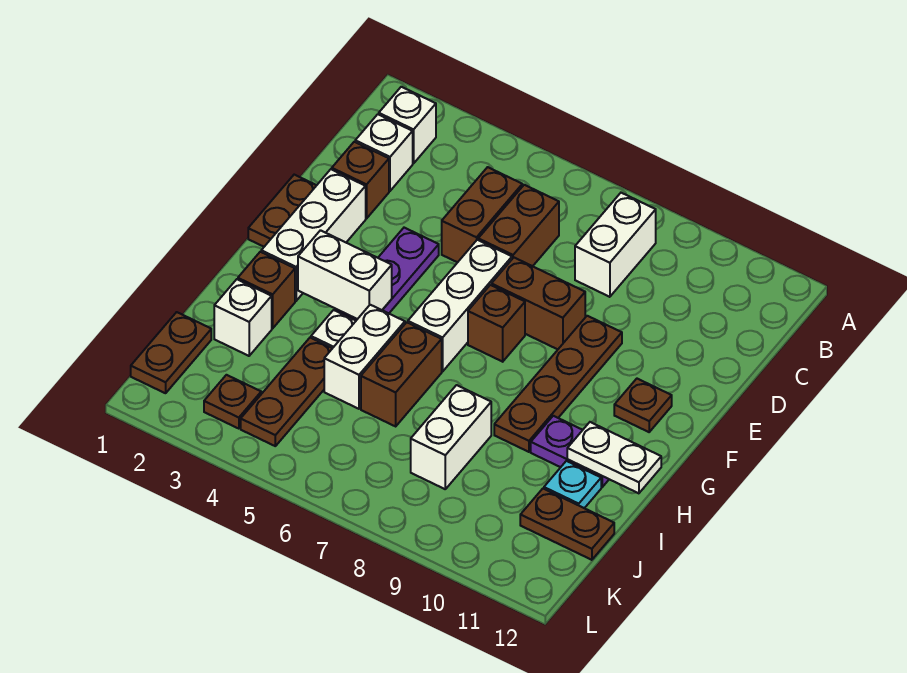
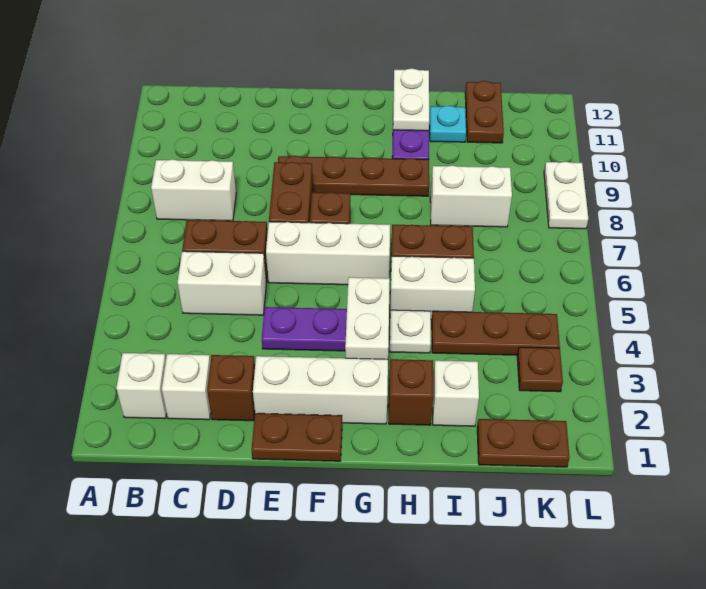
brown brick C5:D5 level 1 -> white brick C5:D5 level 1
brown plate F11 level 1 -> none
none -> white plate L8:L9 level 1

